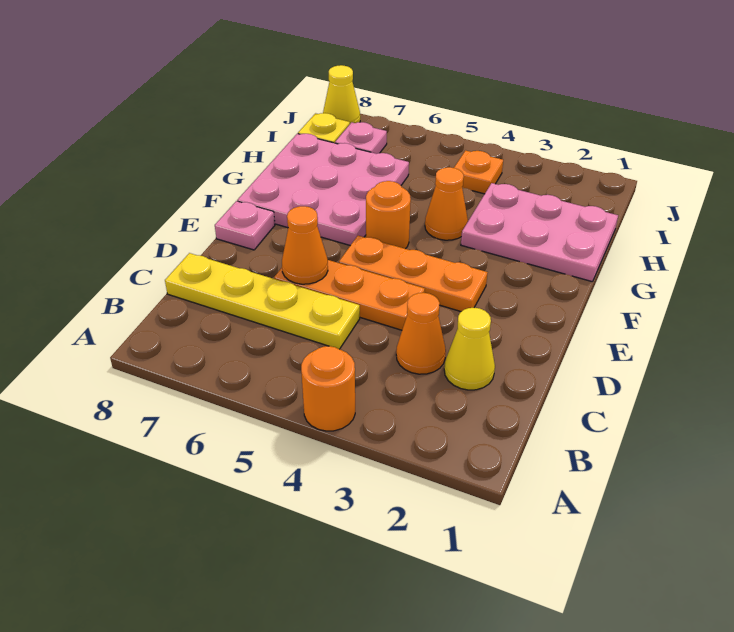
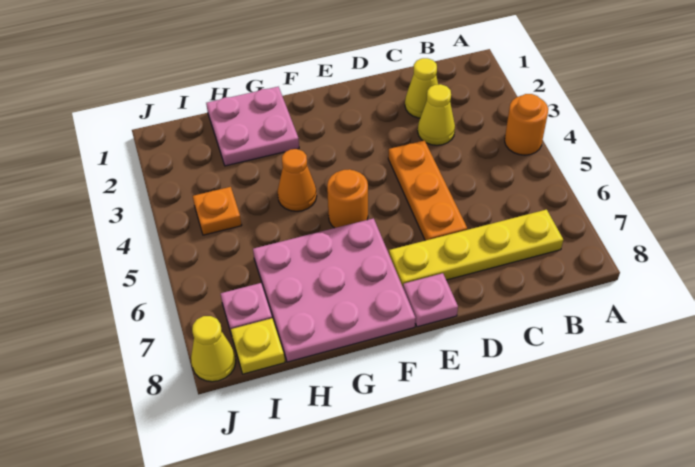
orange cone C3 level 1 -> yellow cone C3 level 1
yellow plate C5:C8 level 1 -> yellow plate B7:E7 level 1
orange cone D6 level 2 -> none
orange plate E3:E5 level 1 -> none
pink plate G1:H3 level 1 -> pink plate G1:H2 level 1

